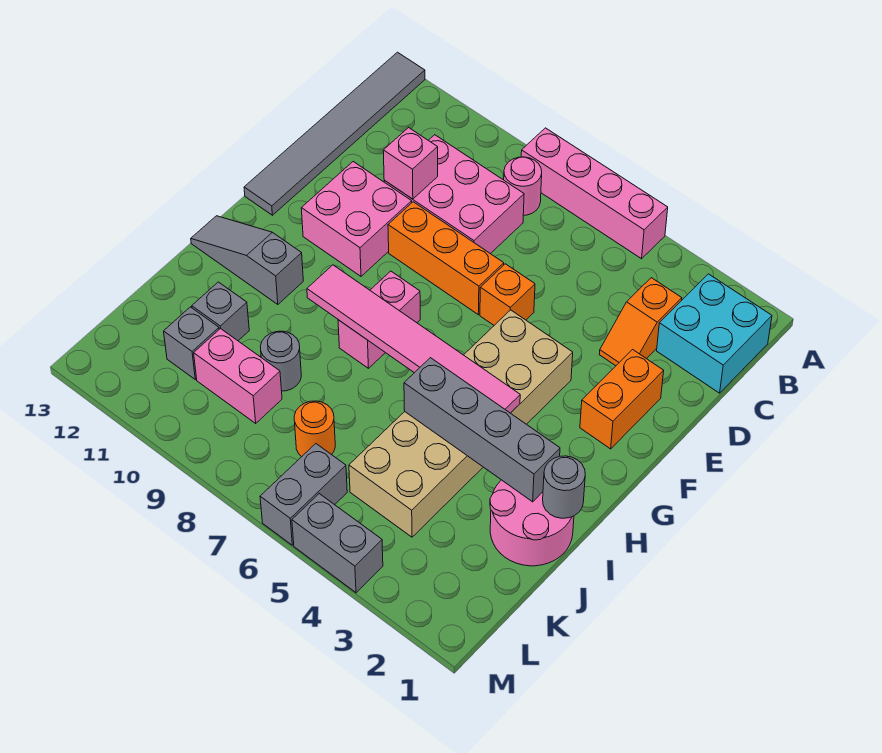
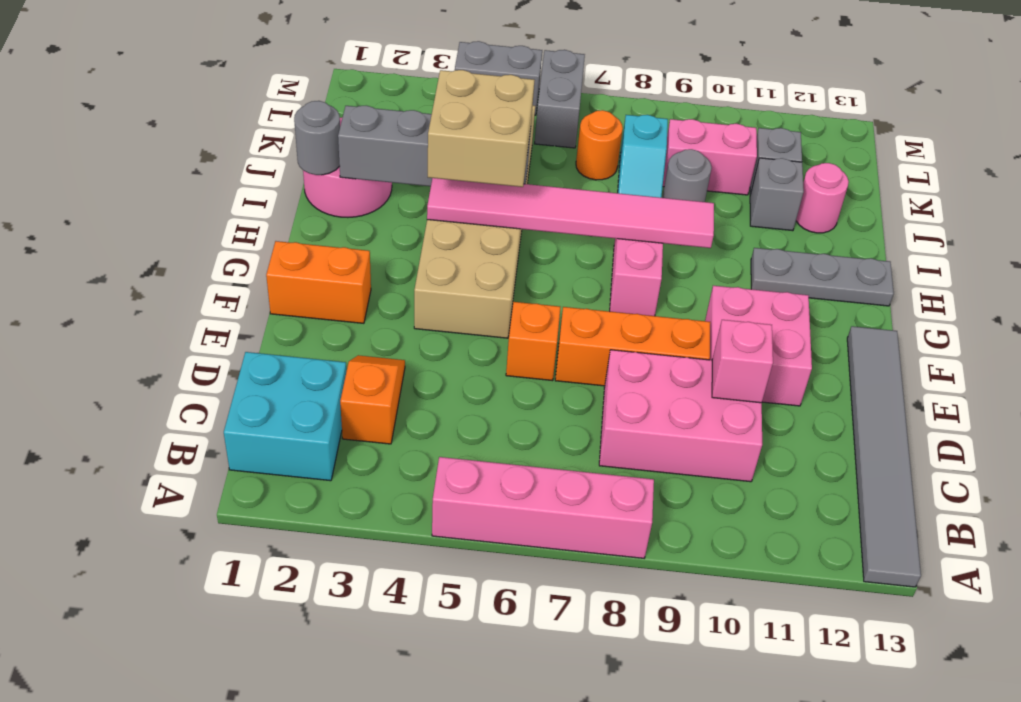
pink round brick B8 level 1 -> pink round brick J12 level 1
orange brick E2:F2 level 1 -> orange brick F1:F2 level 1
none -> tan brick H4:I5 level 3
grey slope H11:H13 level 1 top 11 -> grey plate H11:H13 level 1
none -> cyan slope J8:K8 level 1 top K

